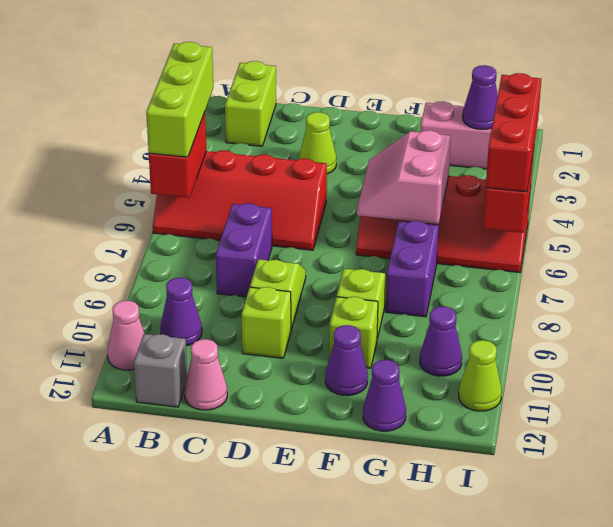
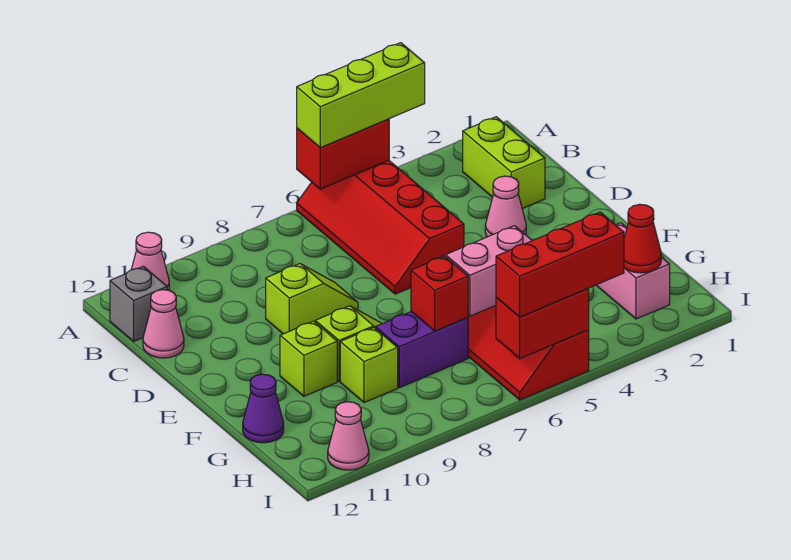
lime brick B1:B2 level 1 -> lime brick B2:C2 level 1
purple cone B10 level 1 -> none
purple brick C7:C8 level 1 -> none
lime cone D3 level 1 -> pink cone D3 level 1
lime brick D10 level 1 -> lime brick G9 level 1
purple cone F11 level 1 -> none
none -> red brick G7 level 2
purple cone H2 level 2 -> red cone H2 level 2
purple cone H10 level 1 -> none
lime cone I11 level 1 -> pink cone I11 level 1

